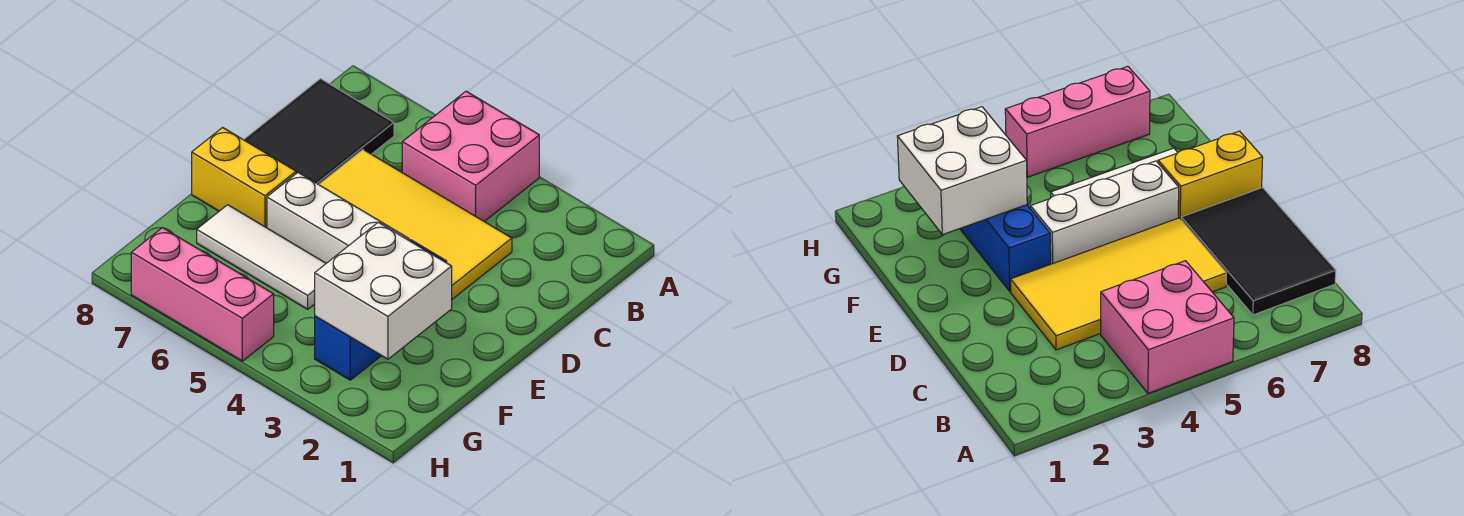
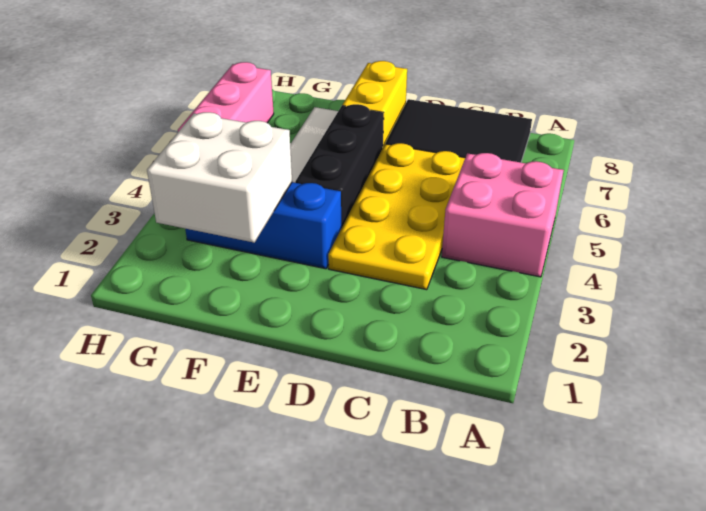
yellow tile C3:D6 level 1 -> yellow plate C3:D6 level 1
white brick E4:E6 level 1 -> black brick E4:E6 level 1

